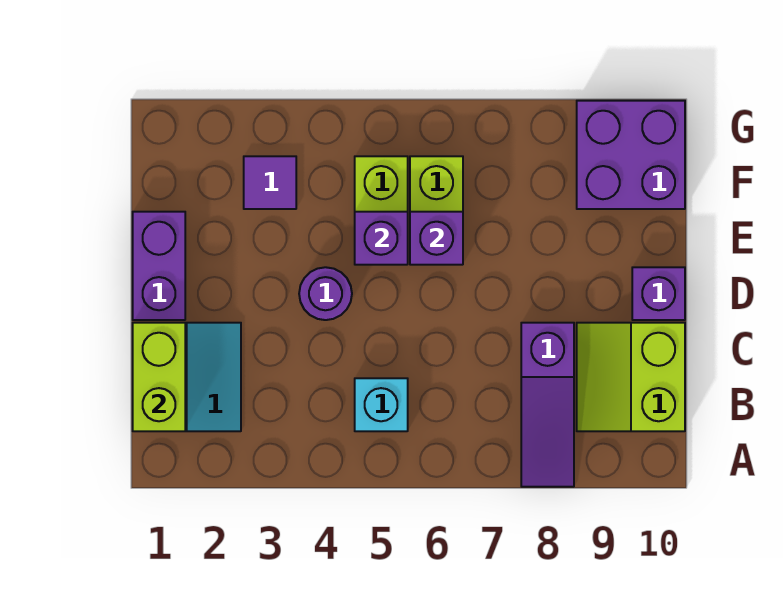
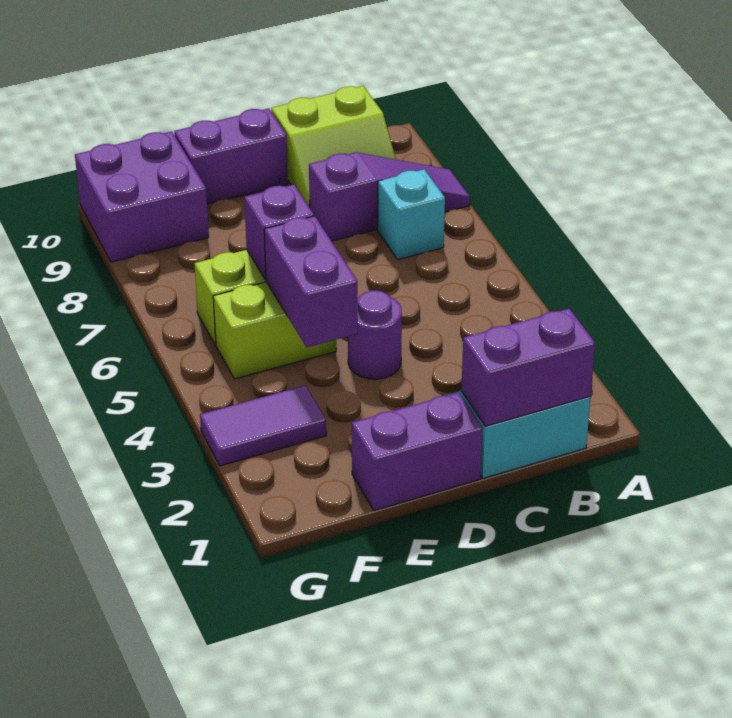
lime brick B1:C1 level 2 -> purple brick B1:C1 level 2
cyan brick B5 level 1 -> cyan brick B7 level 1
purple brick D10 level 1 -> purple brick D10:E10 level 1
purple brick E5 level 2 -> purple brick E4:E5 level 2
purple tile F3 level 1 -> purple tile F3:G3 level 1

